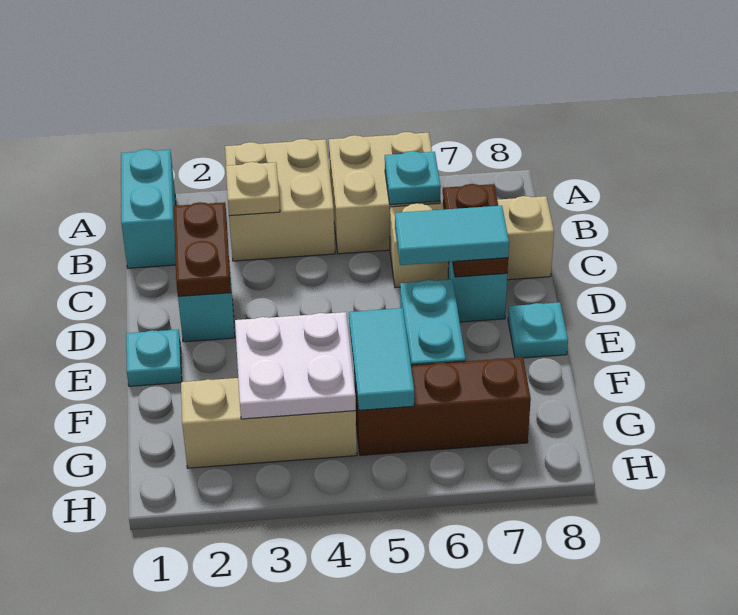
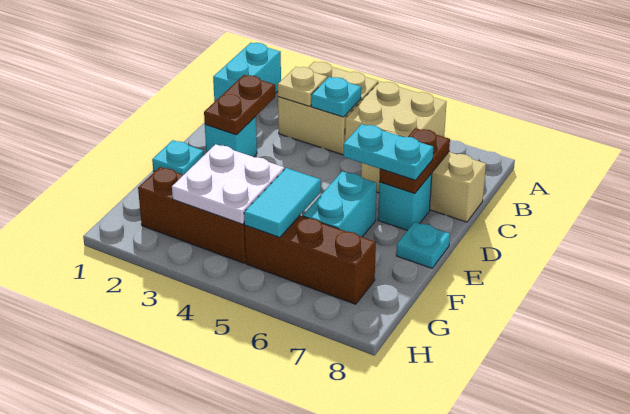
cyan plate B6 level 2 -> cyan plate B4 level 2
cyan tile D6:D7 level 3 -> cyan plate D6:D7 level 3
tan brick G2:G4 level 1 -> brown brick G2:G4 level 1

